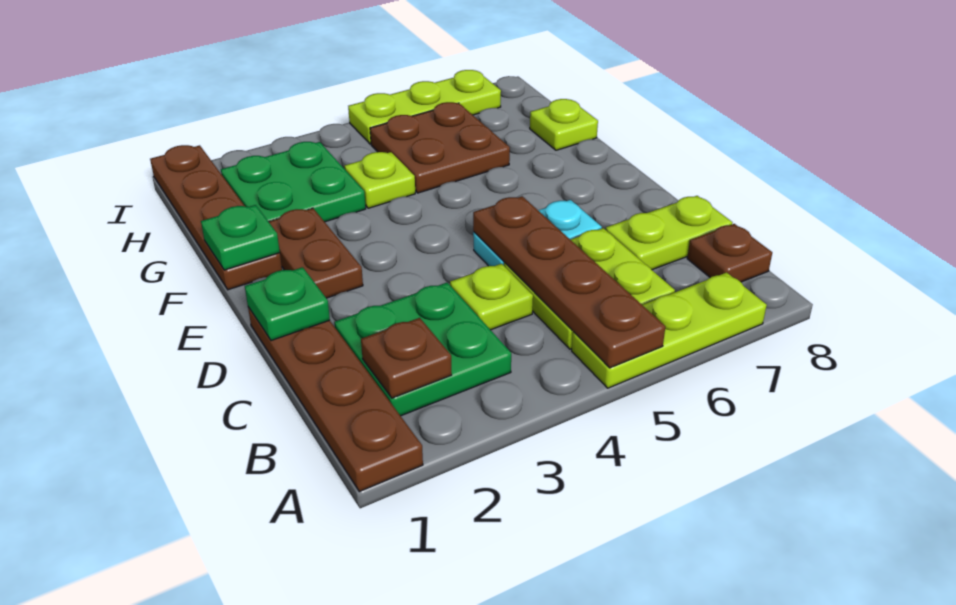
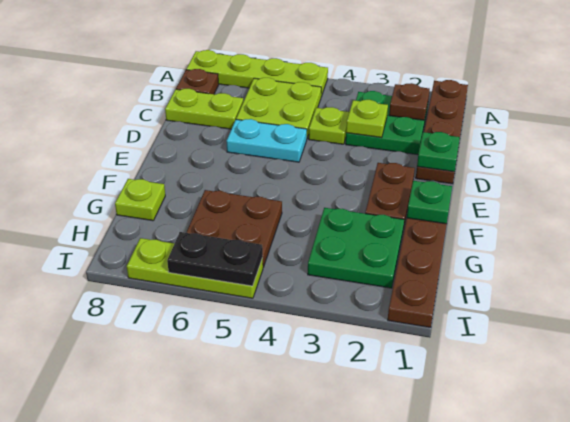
lime plate A5:A7 level 1 -> lime plate A5:A8 level 1
brown plate A5:D5 level 2 -> none
lime plate G4 level 1 -> lime plate C3 level 2
none -> black plate I5:I6 level 2

